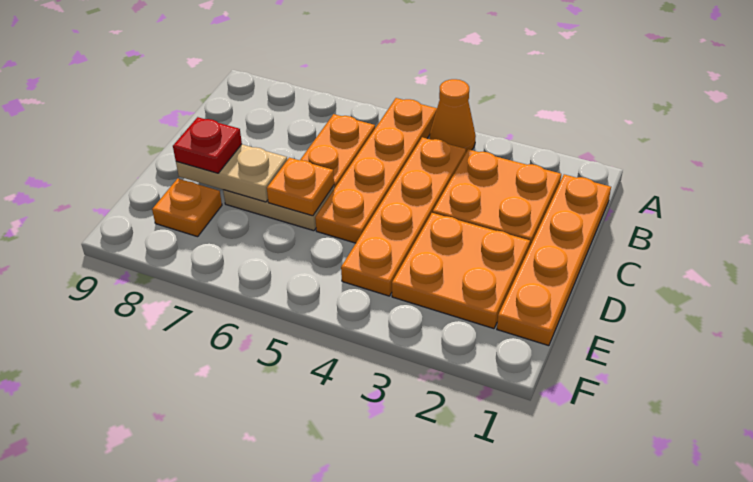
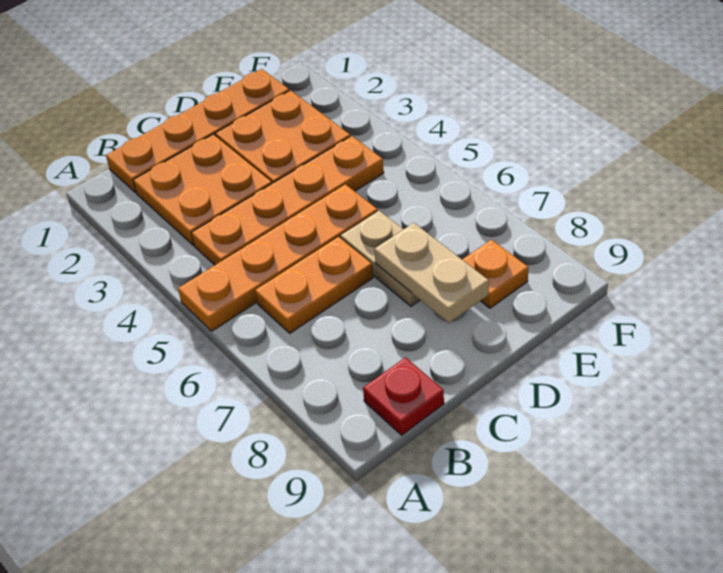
orange cone A4 level 1 -> none
orange plate D6 level 2 -> none
red plate D8 level 3 -> red plate B9 level 1

